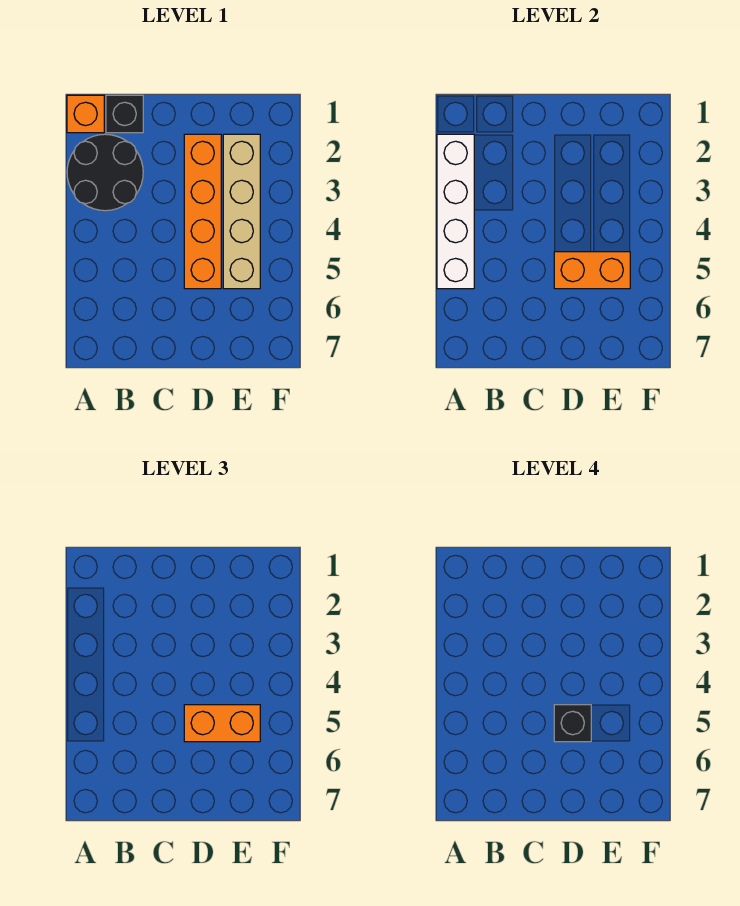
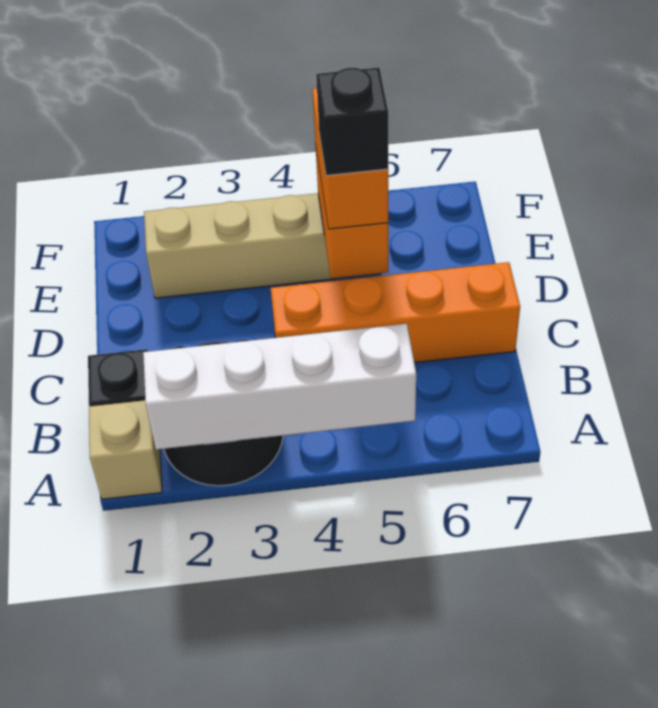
orange brick A1 level 1 -> tan brick A1 level 1
orange brick D2:D5 level 1 -> orange brick C4:C7 level 1

